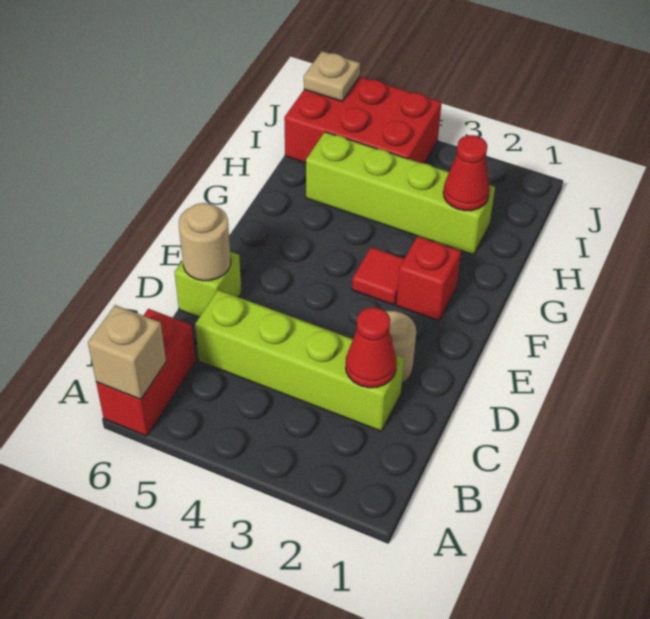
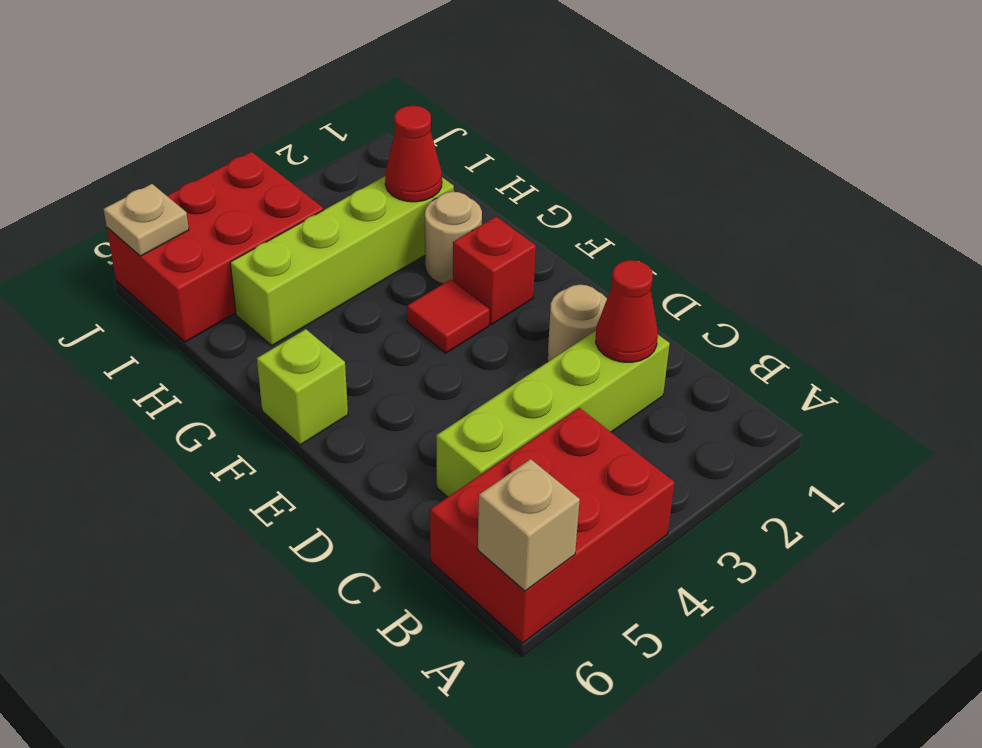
red brick A6:B6 level 1 -> red brick A4:B6 level 1
lime brick D6 level 1 -> lime brick F6 level 1
tan round brick D6 level 2 -> tan round brick G2 level 1

